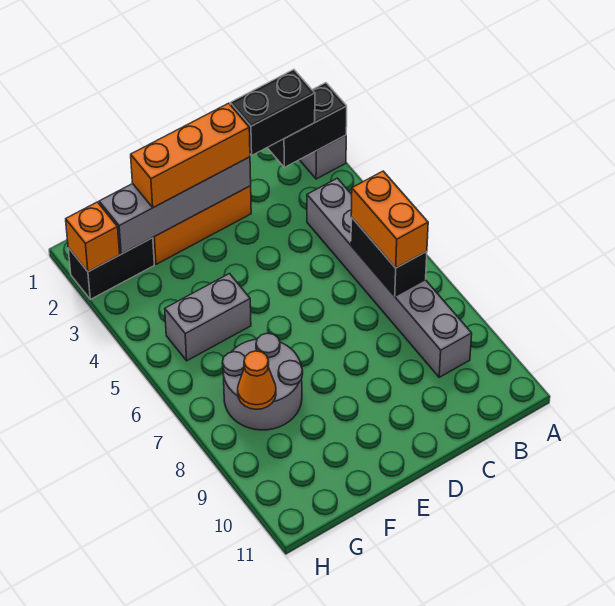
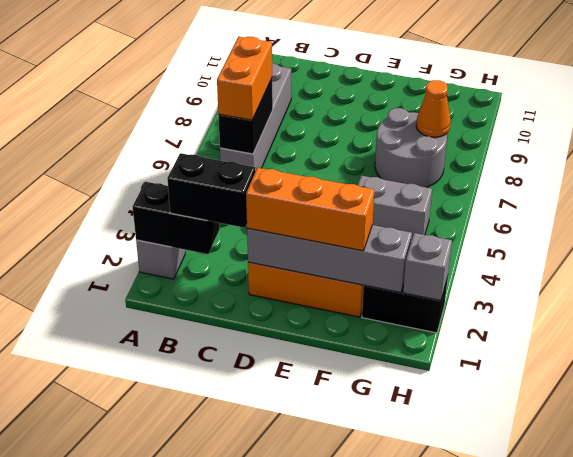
grey brick B4:B9 level 1 -> grey brick B6:B9 level 1
orange brick H2 level 2 -> grey brick H2 level 2

